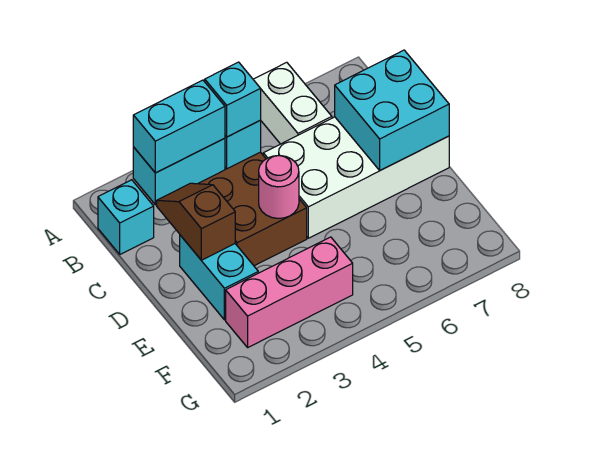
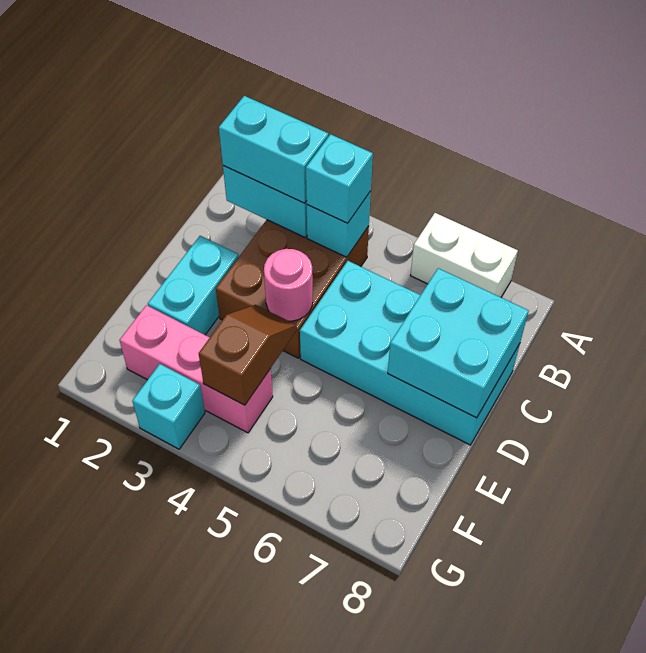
white brick A6:B6 level 1 -> white brick A6:A7 level 1
cyan brick B1 level 1 -> cyan brick G3 level 1
brown slope C2:D2 level 2 top D -> brown slope E4:F4 level 2 top F
white brick C5:D8 level 1 -> cyan brick C5:D8 level 1

